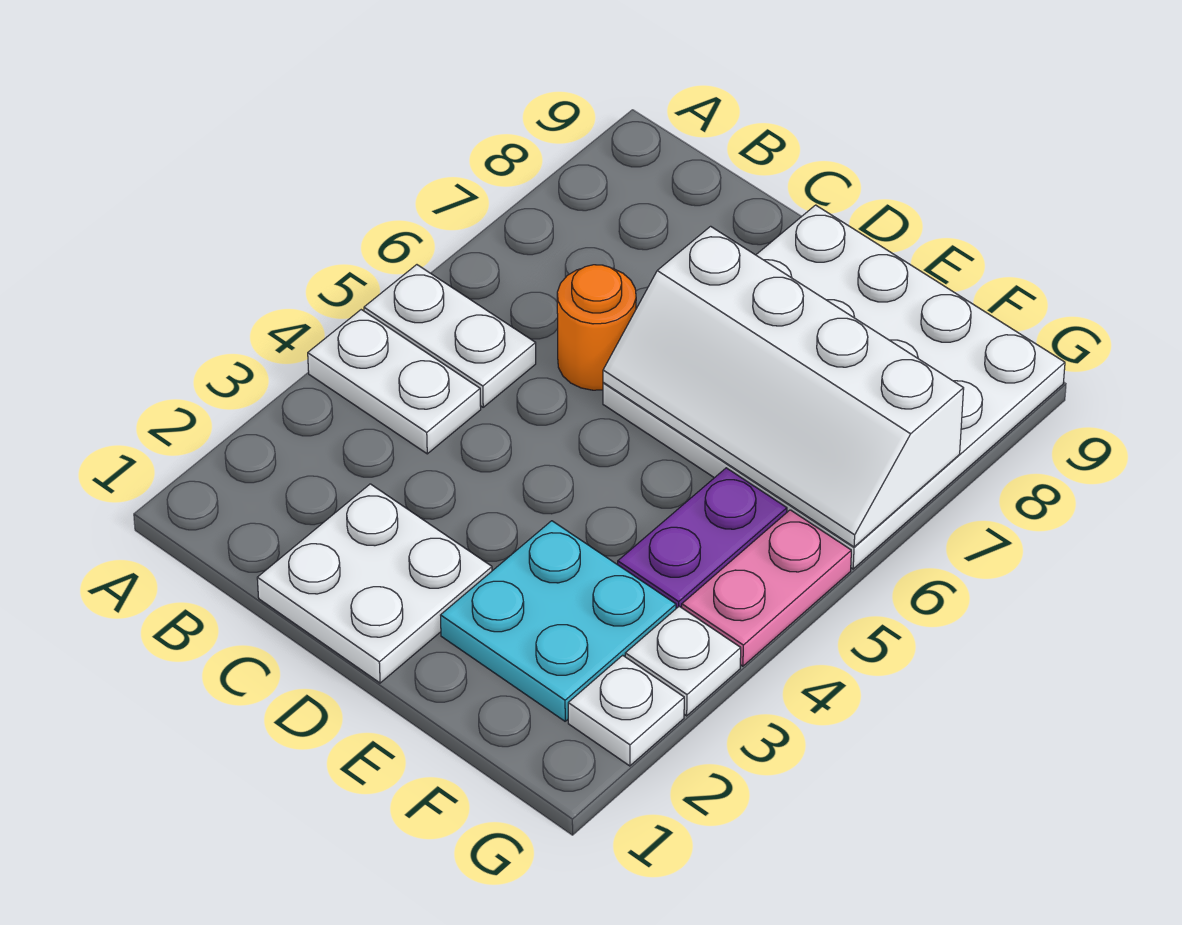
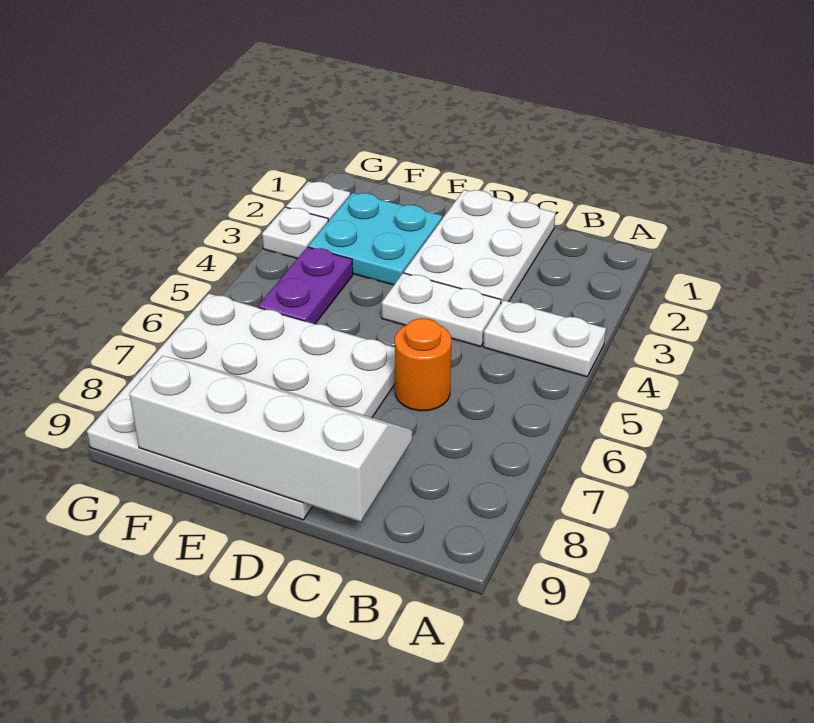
white plate A5:B5 level 1 -> white plate C4:D4 level 1
white plate C1:D2 level 1 -> white plate C1:D3 level 1
white slope D6:G7 level 2 top 7 -> white slope C8:F9 level 2 top 9
pink plate G4:G5 level 1 -> none

